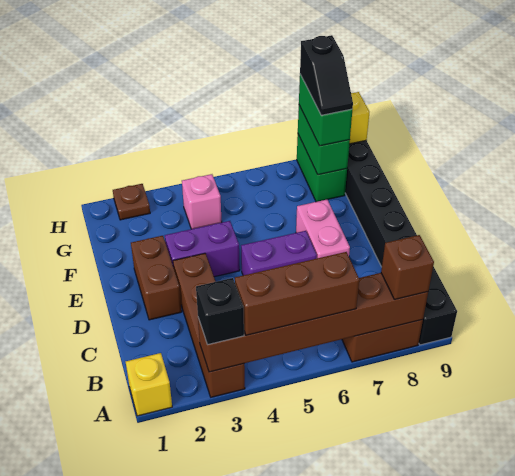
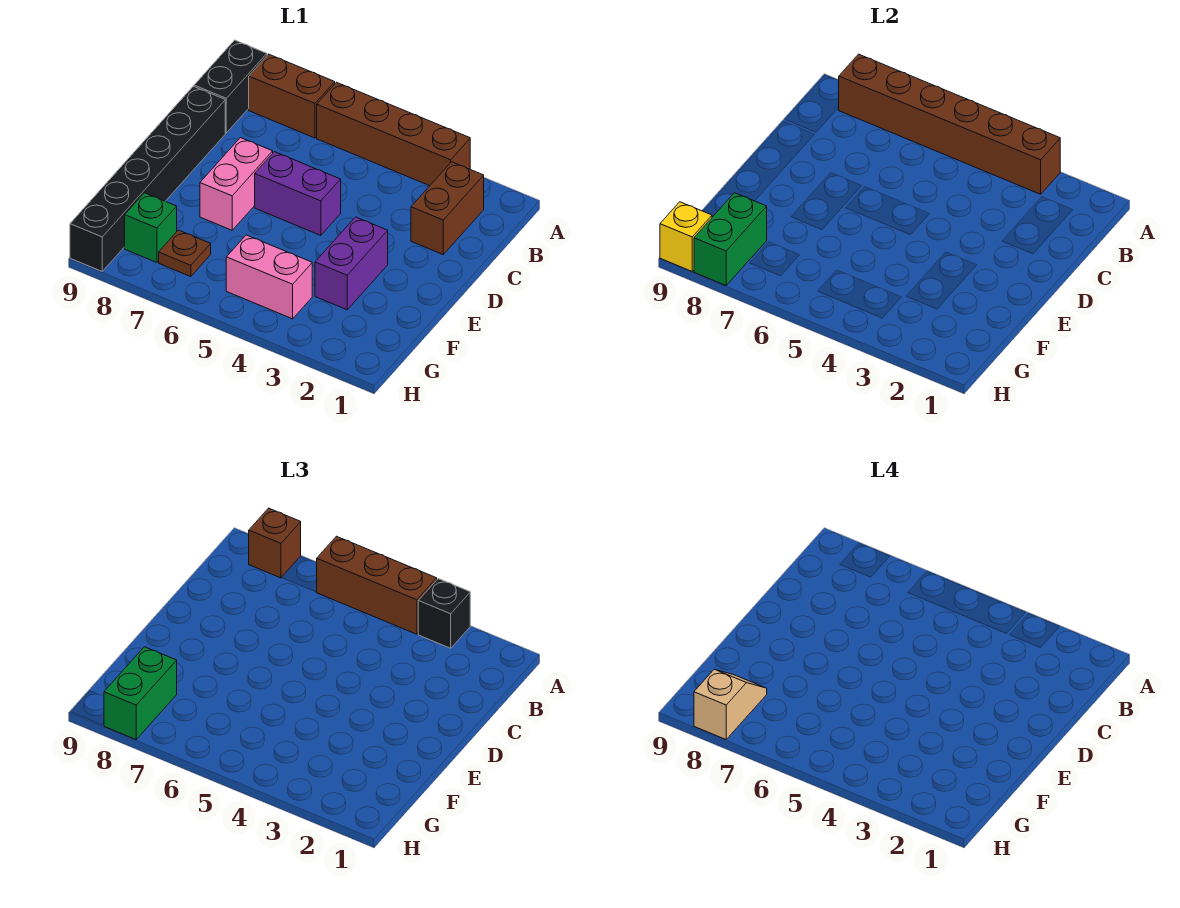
yellow brick A1 level 1 -> none
brown brick A3:D3 level 1 -> brown brick A3:A6 level 1
brown brick D2:E2 level 1 -> brown brick B2:C2 level 1
purple brick E3:E4 level 1 -> purple brick E3:F3 level 1
pink brick G4 level 1 -> pink brick G4:G5 level 1
green brick G8:H8 level 1 -> green brick G8 level 1
black slope G8:H8 level 4 top H -> tan slope G8:H8 level 4 top H
brown plate H2 level 1 -> brown plate G7 level 1

